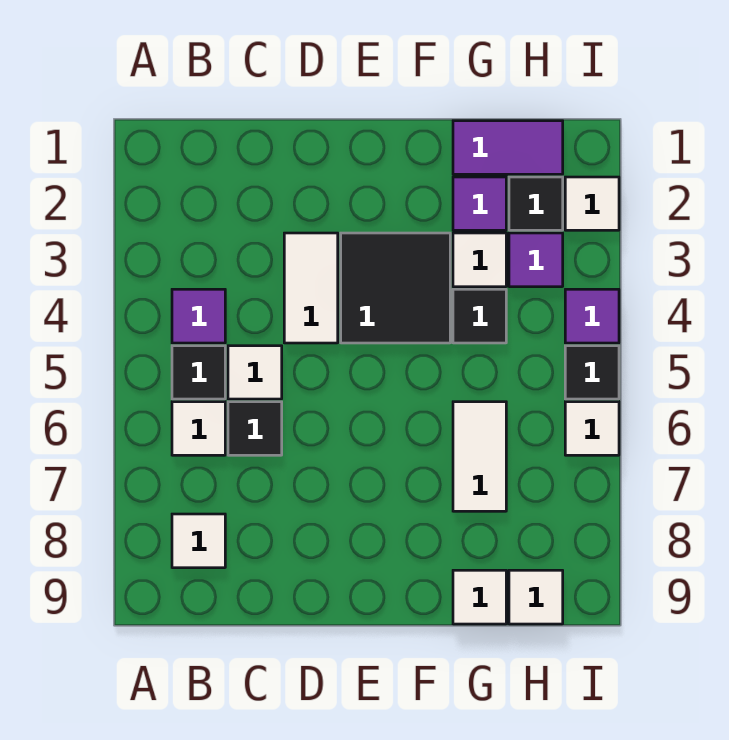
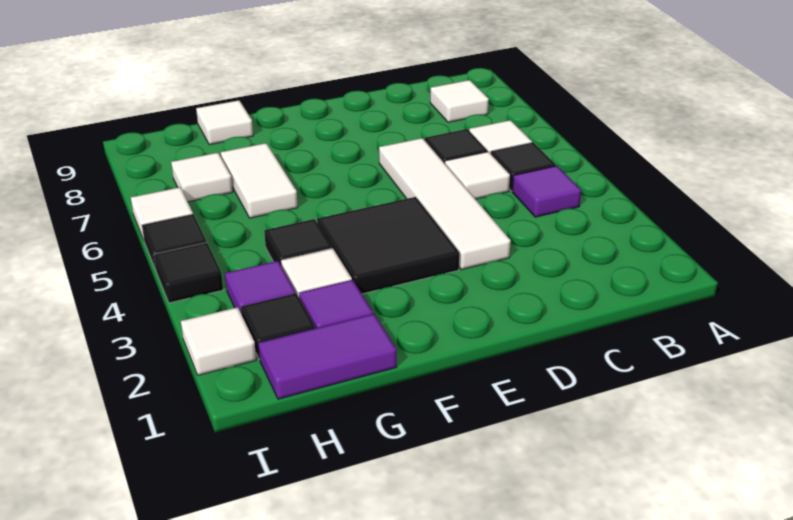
white tile D3:D4 level 1 -> white tile D3:D6 level 1
white tile H9 level 1 -> white tile H7 level 1
purple tile I4 level 1 -> black tile I4 level 1

